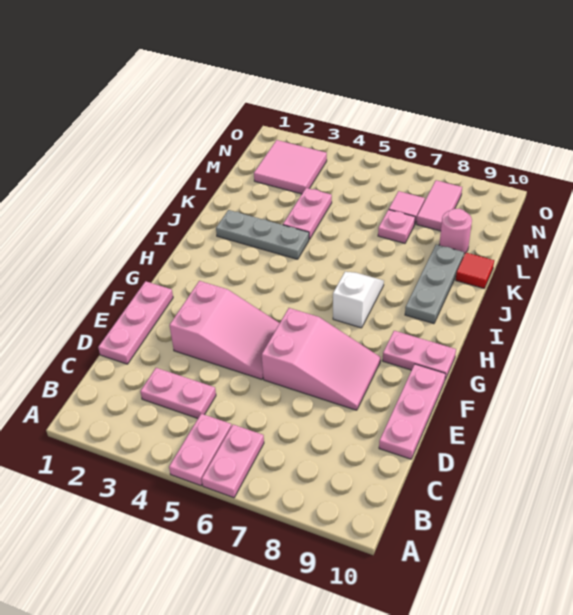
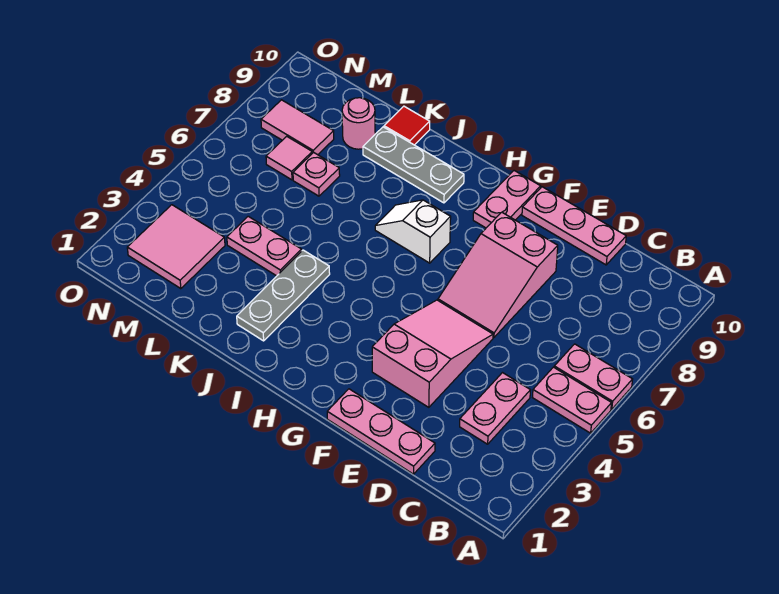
pink slope E6:F8 level 1 top 6 -> pink slope E6:F8 level 1 top 8

